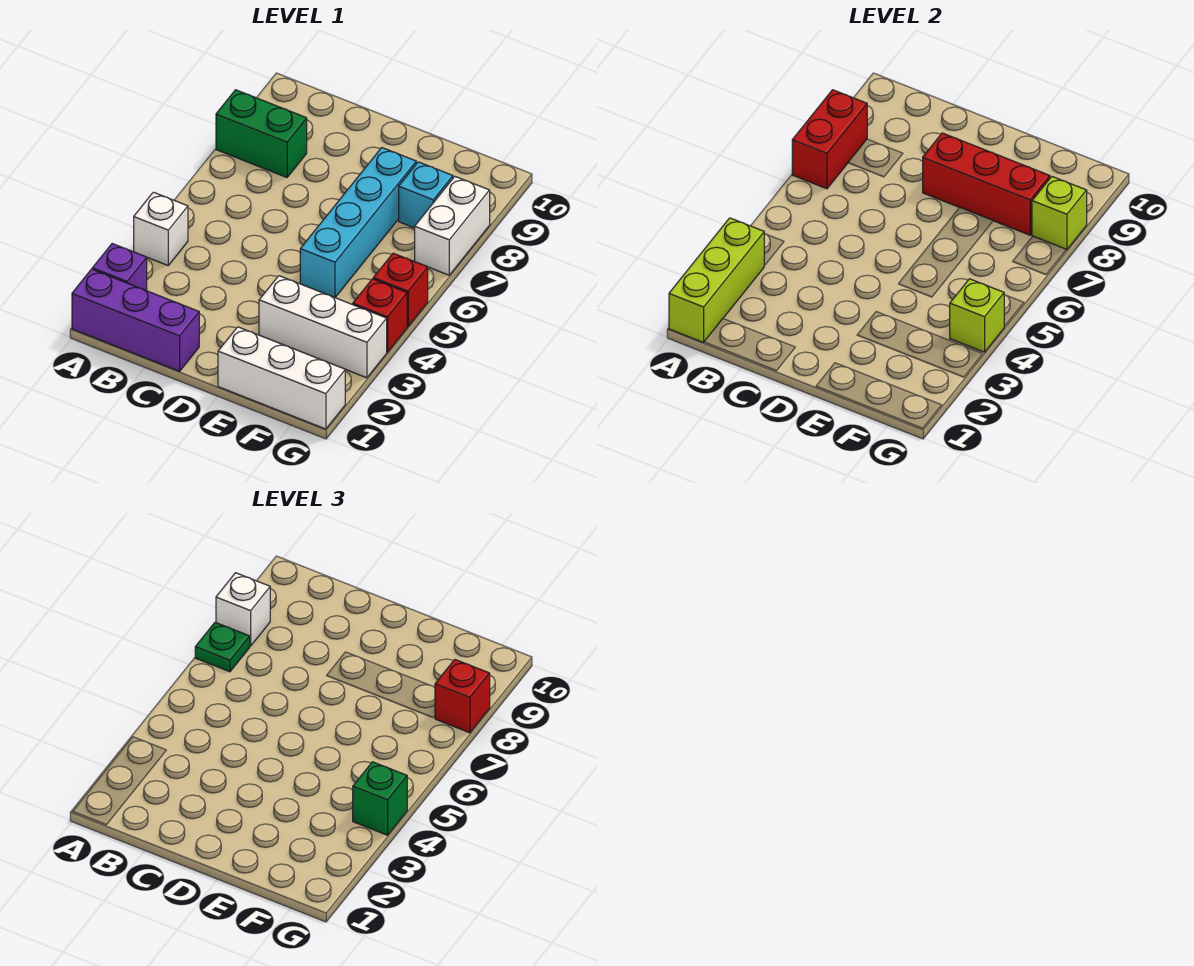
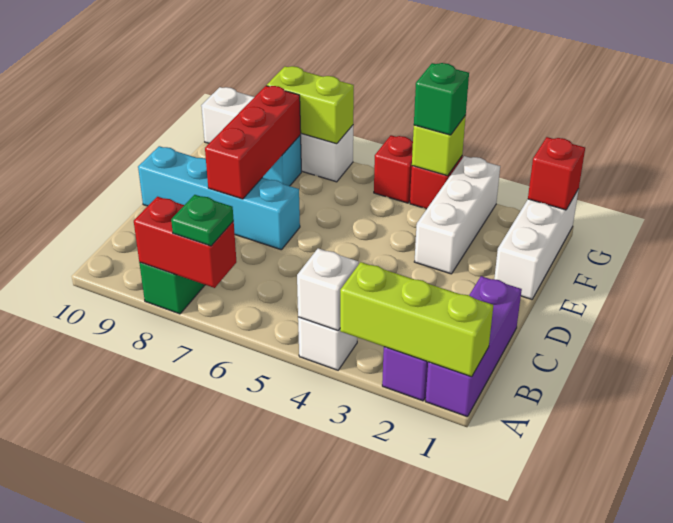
white brick A8 level 3 -> white brick A4 level 2
cyan brick E5:E8 level 1 -> cyan brick D7:D10 level 1
white brick G7:G8 level 1 -> white brick G7:G10 level 1
lime brick G8 level 2 -> lime brick G7:G8 level 2
red brick G8 level 3 -> red brick G1 level 2

